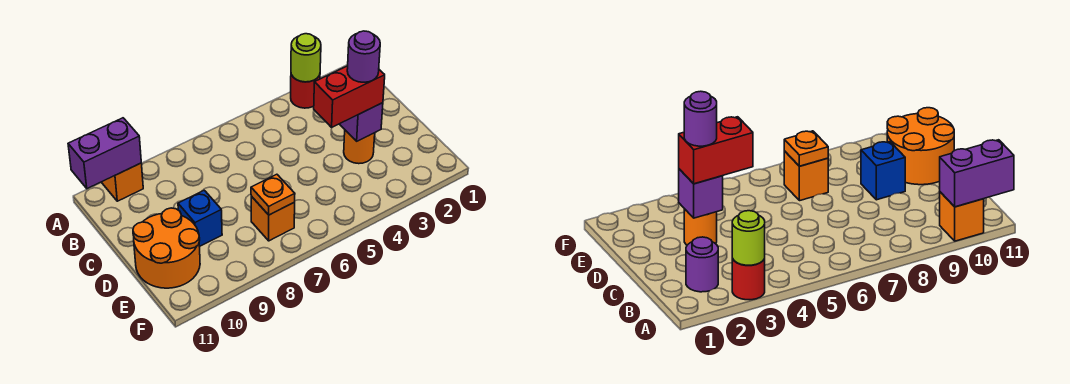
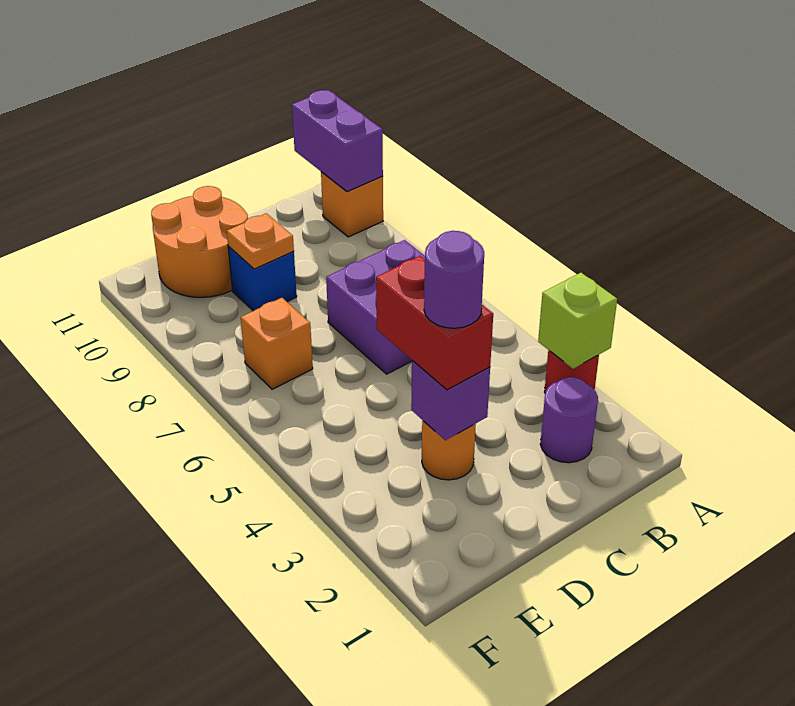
lime round brick A3 level 2 -> lime brick A3 level 2
none -> purple brick B6:C7 level 1
orange plate E7 level 2 -> orange plate D9 level 2

